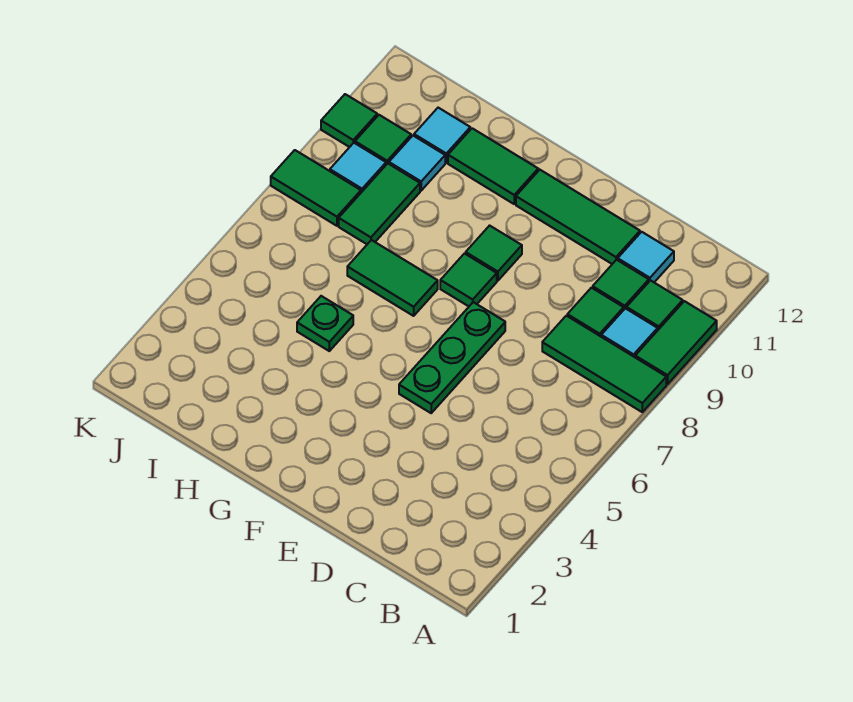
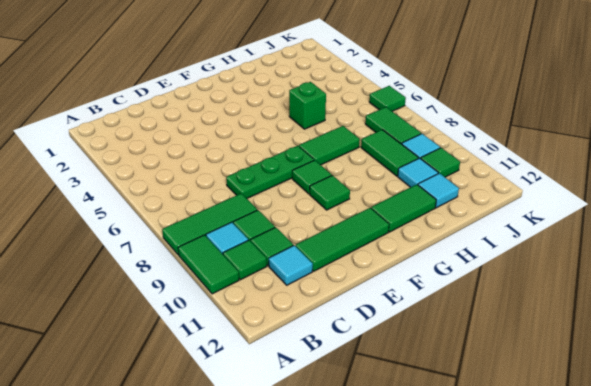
green plate E5:E7 level 1 -> green plate D7:F7 level 1
green plate H5 level 1 -> green brick H5 level 1
green tile J8:K8 level 1 -> green tile J7:J8 level 1
green tile K10 level 1 -> green tile K6 level 1

